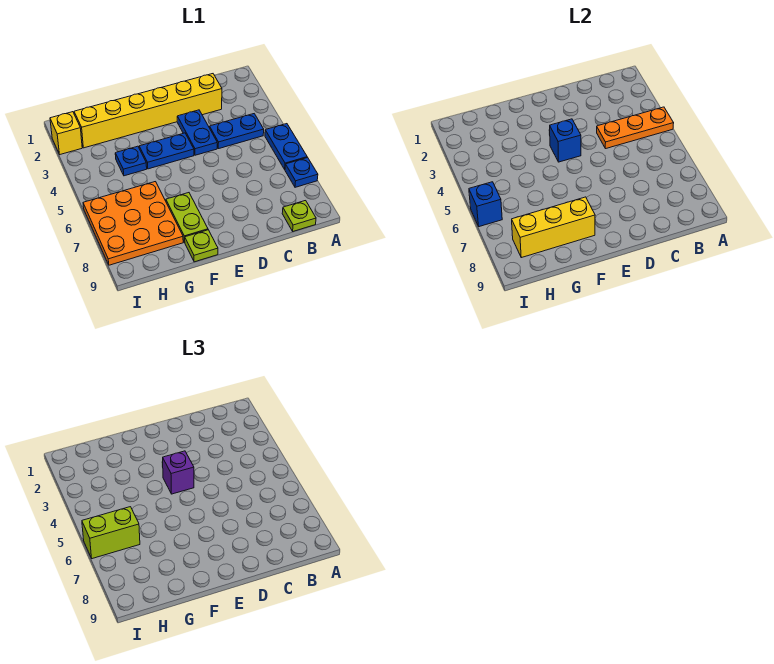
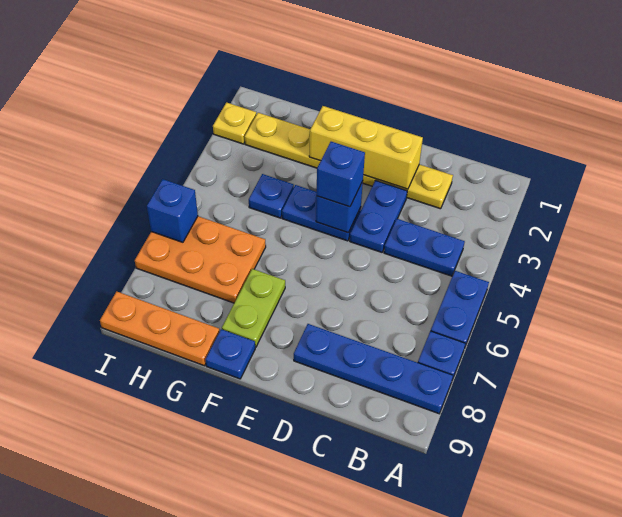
orange plate A4:C4 level 2 -> orange plate G9:I9 level 1
none -> blue plate A8:D8 level 1
lime plate B9 level 1 -> none
yellow brick C2:H2 level 1 -> yellow plate C2:H2 level 1
purple brick E4 level 3 -> blue brick E4 level 3
yellow brick F8:H8 level 2 -> yellow brick D2:F2 level 2
lime plate F9 level 1 -> blue plate F9 level 1
orange plate G6:I8 level 1 -> orange plate G6:I7 level 1
lime brick H6:I6 level 3 -> none
yellow brick I2 level 1 -> yellow plate I2 level 1

